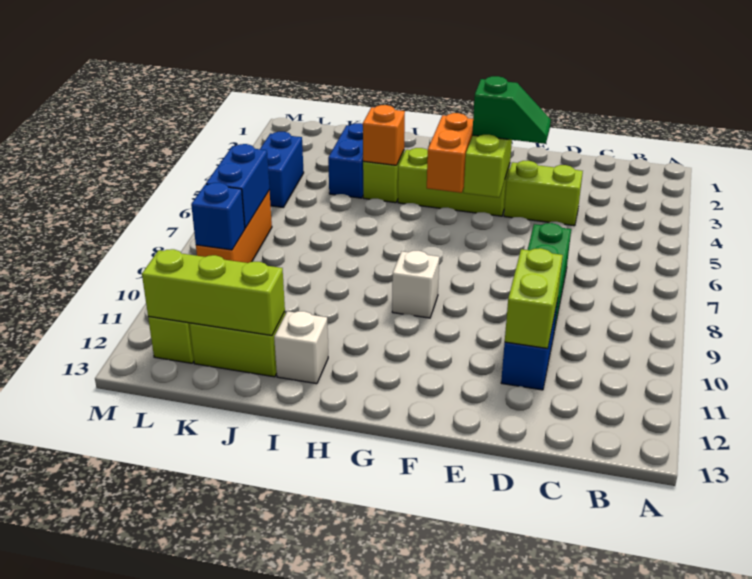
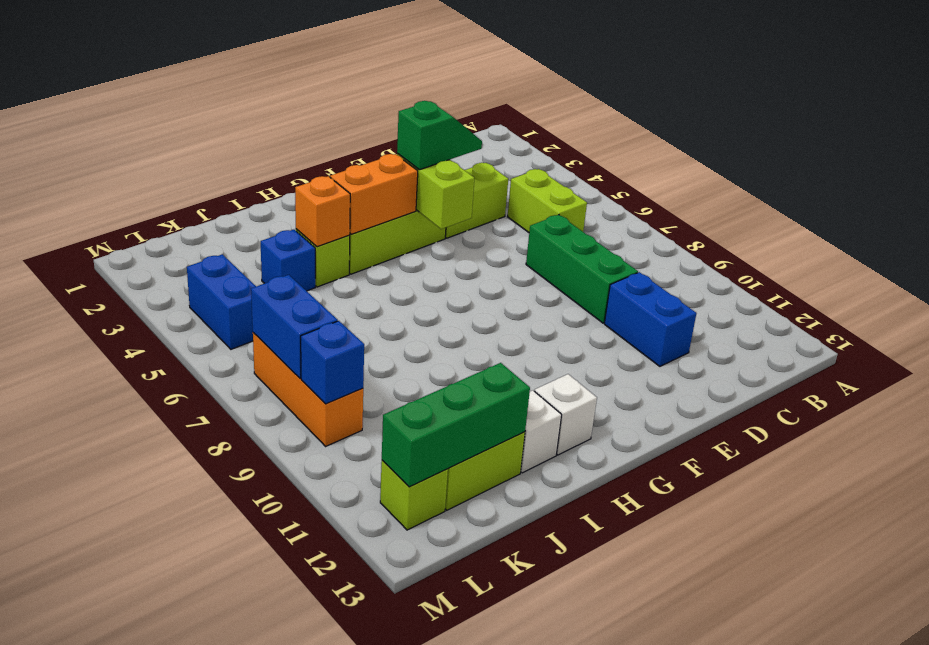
lime brick D10:D11 level 2 -> lime brick C5:C6 level 1
orange brick G4:G5 level 2 -> orange brick G4:H4 level 2
white brick G9 level 1 -> white brick H12 level 1
blue brick J3:J4 level 1 -> blue brick J4 level 1
lime brick J12:L12 level 2 -> green brick J12:L12 level 2

